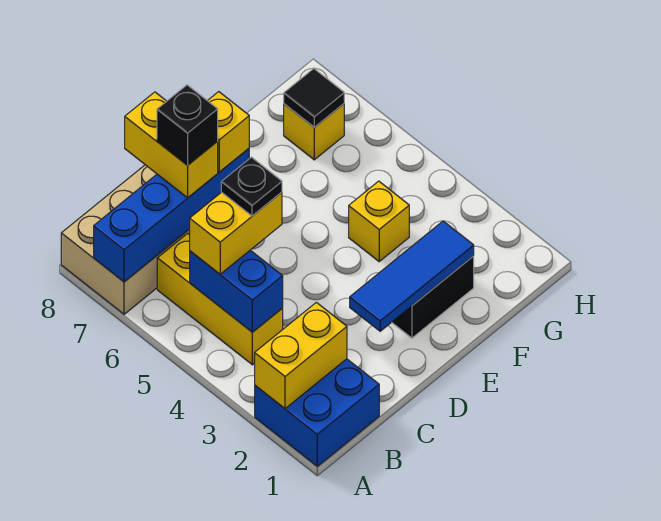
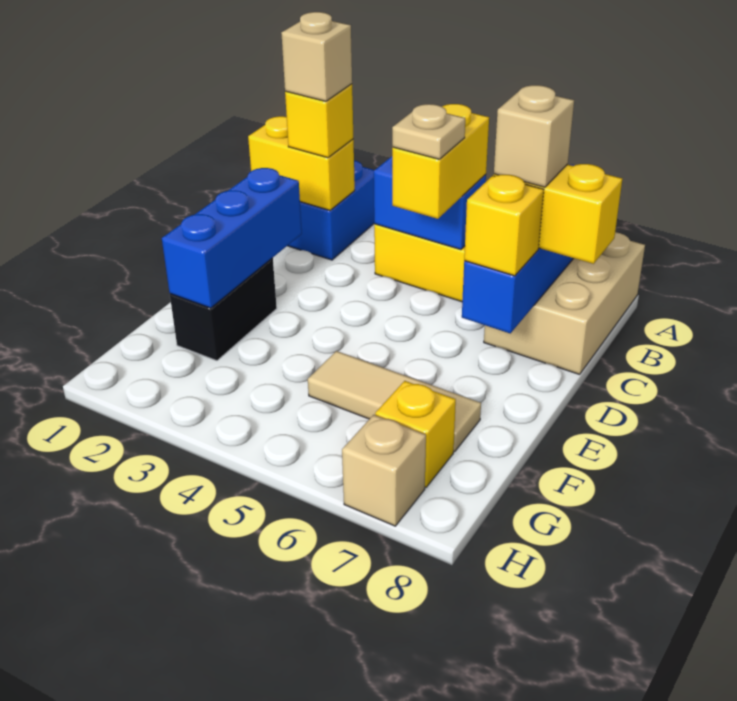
yellow brick A2:B2 level 2 -> yellow brick B1:B2 level 2
none -> tan brick B2 level 4
black plate C5 level 4 -> tan plate C5 level 4
black brick C7 level 4 -> tan brick C7 level 4
blue tile D2:F2 level 2 -> blue brick D2:F2 level 2
yellow brick F4 level 1 -> yellow brick B2 level 3
none -> tan tile F5:F7 level 1
black tile G7 level 2 -> none
none -> tan brick H7 level 1

